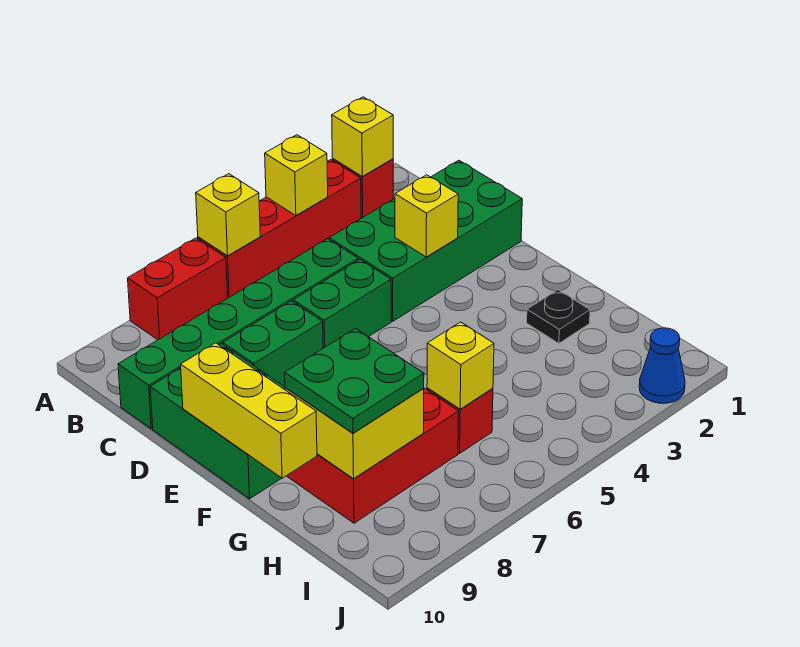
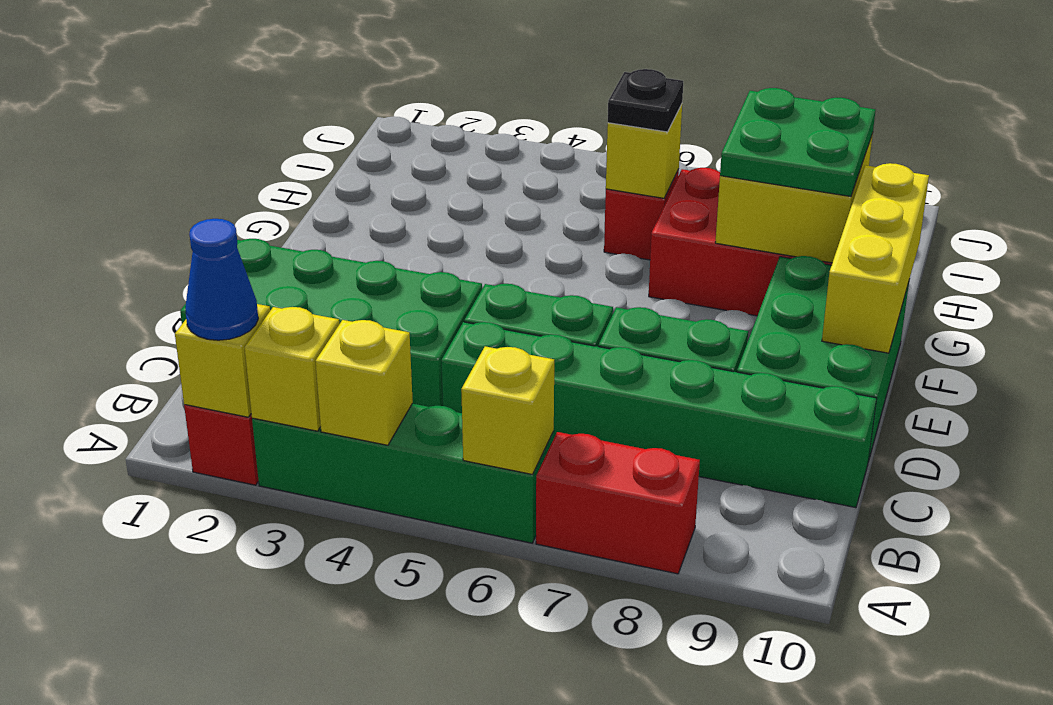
red brick A3:A6 level 1 -> green brick A3:A6 level 1
yellow brick D3 level 2 -> yellow brick A3 level 2
black plate G2 level 1 -> black plate H6 level 3
blue cone J2 level 1 -> blue cone A2 level 3

